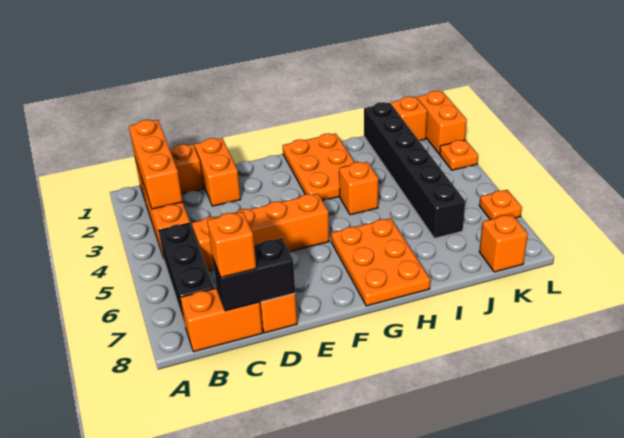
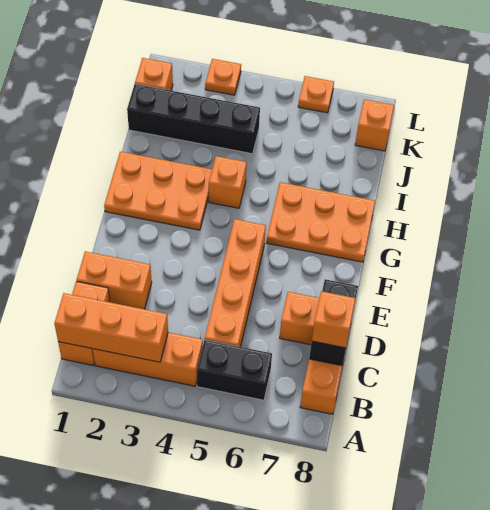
black brick B5:B7 level 1 -> black brick B5:B6 level 1
black brick J1:J6 level 1 -> black brick J1:J4 level 1
orange brick L1:L2 level 1 -> none

